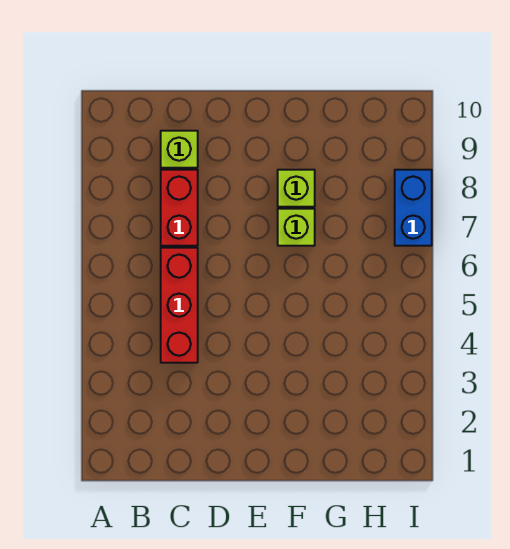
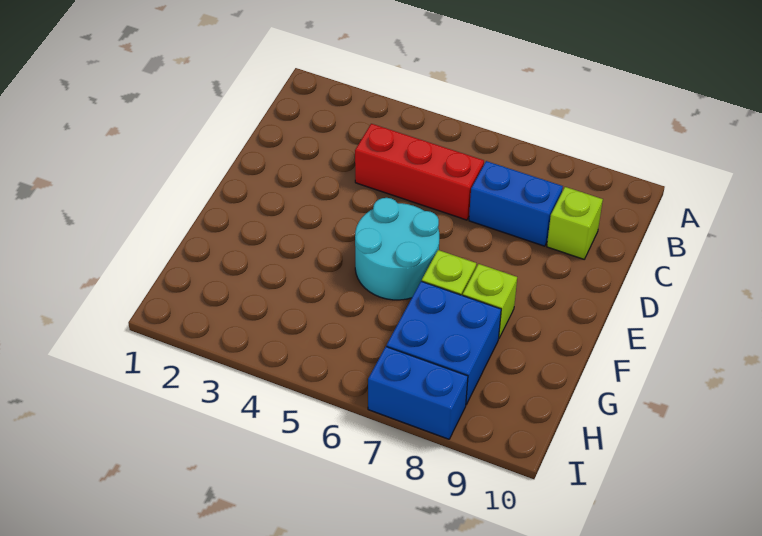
red brick C7:C8 level 1 -> blue brick C7:C8 level 1
none -> cyan round brick E5:F6 level 1
none -> blue brick G7:H8 level 1

